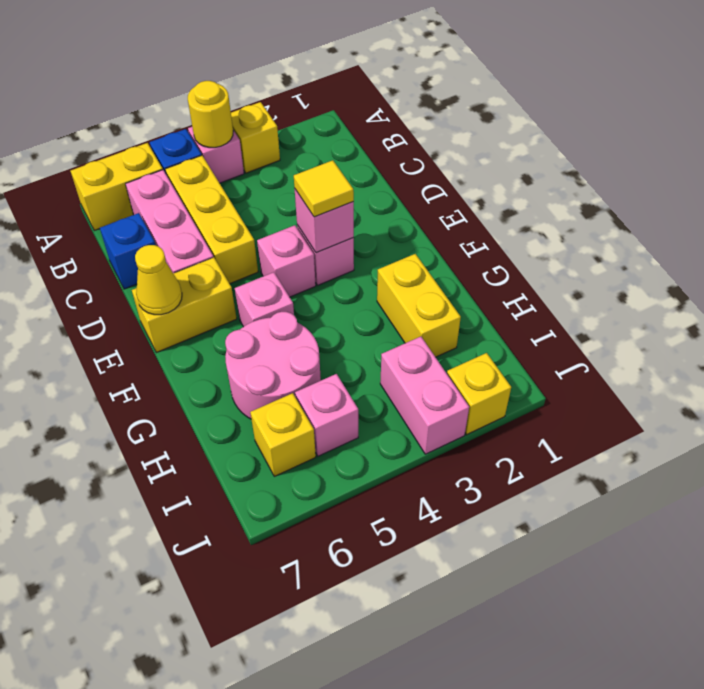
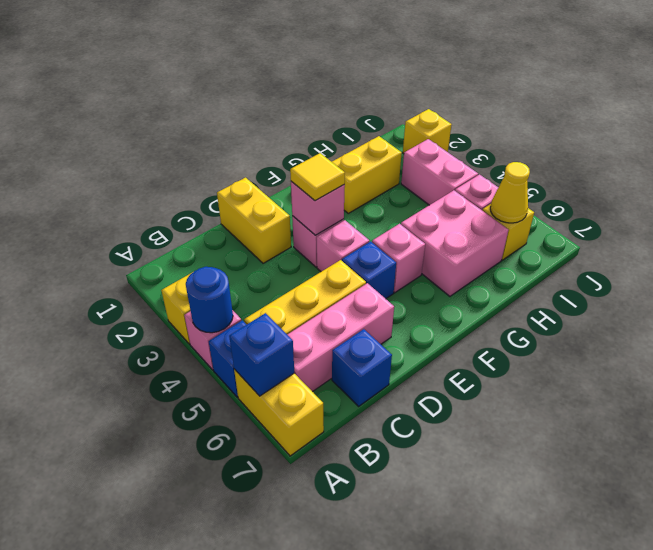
yellow round brick A4 level 2 -> blue round brick A4 level 2
none -> blue brick A6 level 2
none -> blue brick E5 level 1
yellow brick E6:E7 level 1 -> yellow brick D1:D2 level 1
yellow cone E7 level 2 -> yellow cone I6 level 2
pink round brick G5:H6 level 1 -> pink brick G5:H6 level 1
pink brick I3:J3 level 1 -> pink brick I3:I4 level 1

